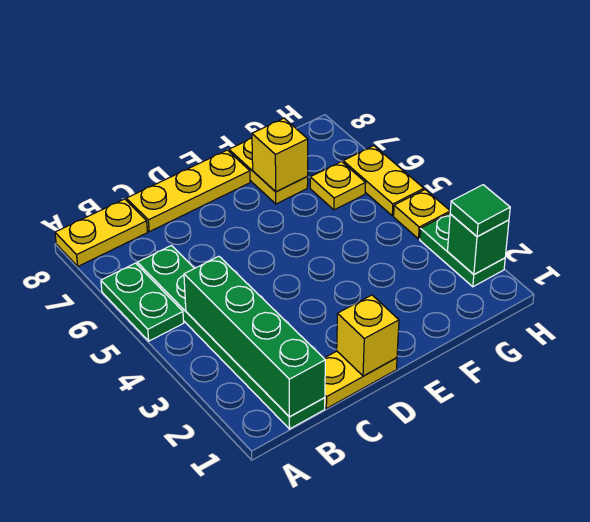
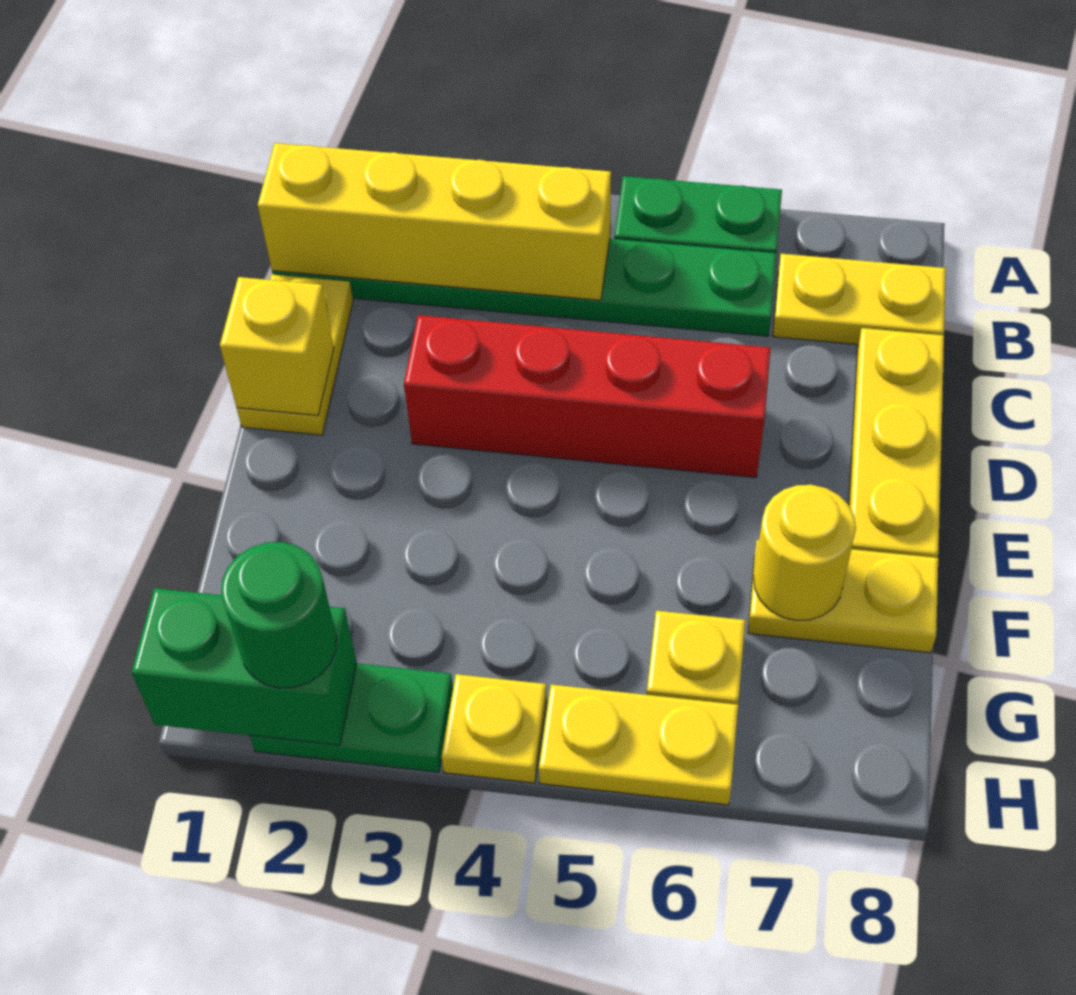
yellow plate A8:B8 level 1 -> yellow plate B7:B8 level 1
green brick B1:B4 level 2 -> yellow brick B1:B4 level 2
none -> red brick D3:D6 level 1
yellow brick F7 level 2 -> yellow round brick F7 level 2
green brick H2 level 2 -> green brick H1:H2 level 2
green tile H2 level 3 -> green round brick H2 level 3

